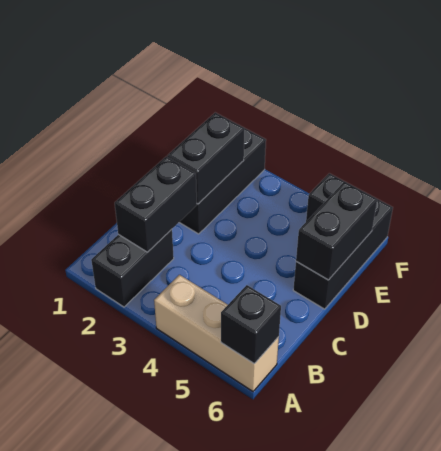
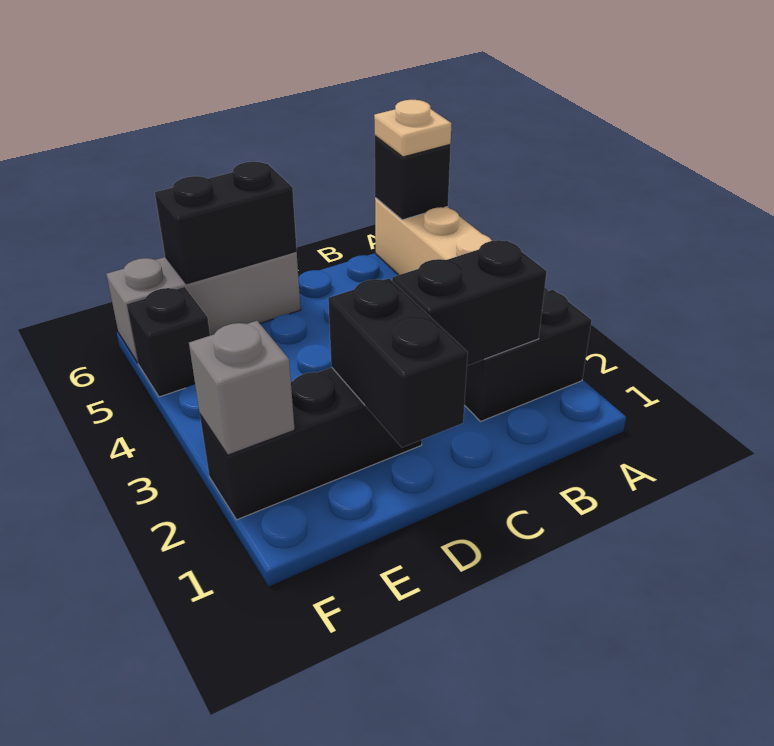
none -> tan plate A6 level 3
black brick D2:E2 level 2 -> black brick D1:D2 level 2
black brick D6:F6 level 1 -> grey brick D6:F6 level 1
none -> grey brick F2 level 2

